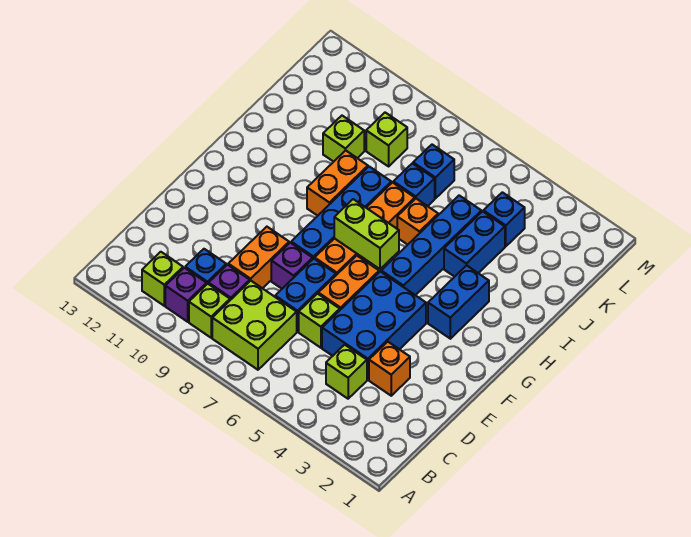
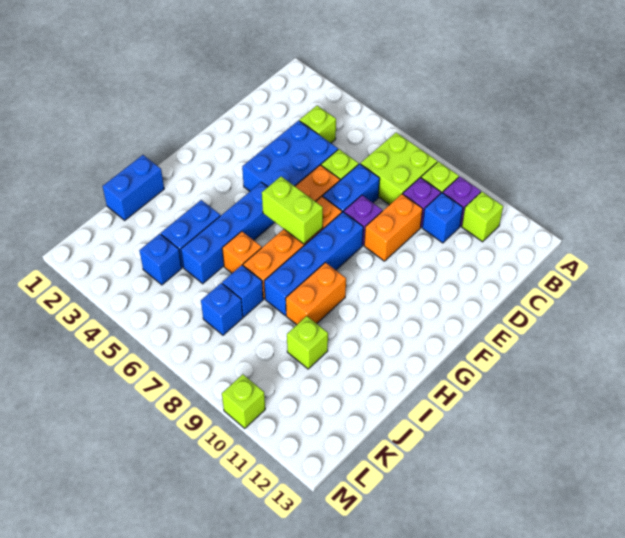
orange brick D3 level 1 -> none
blue brick G3:H3 level 1 -> blue brick I1:J1 level 1
lime brick K9 level 1 -> lime brick M10 level 1

